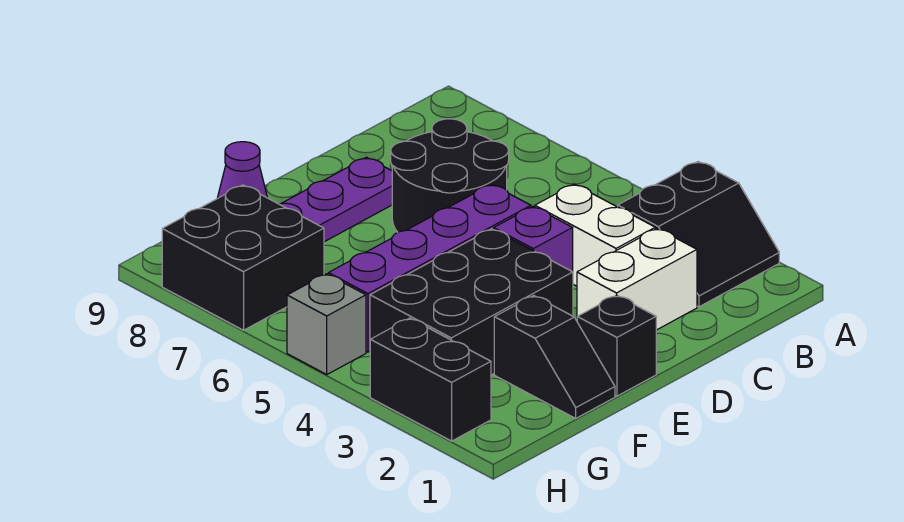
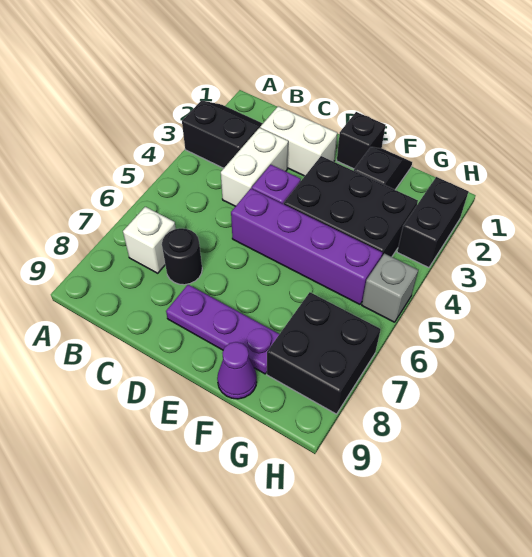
none -> white brick B7 level 1
black round brick C6:D7 level 1 -> black round brick C7 level 1

